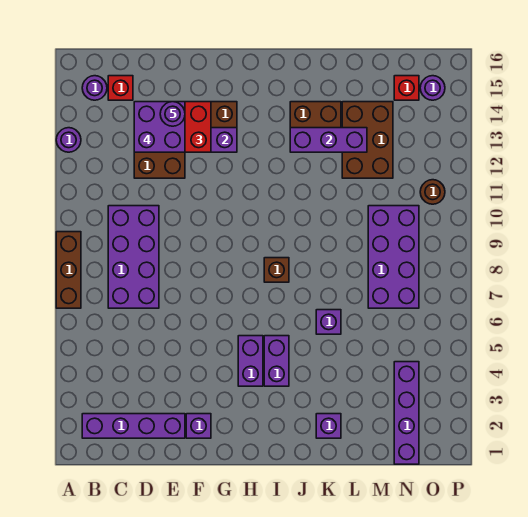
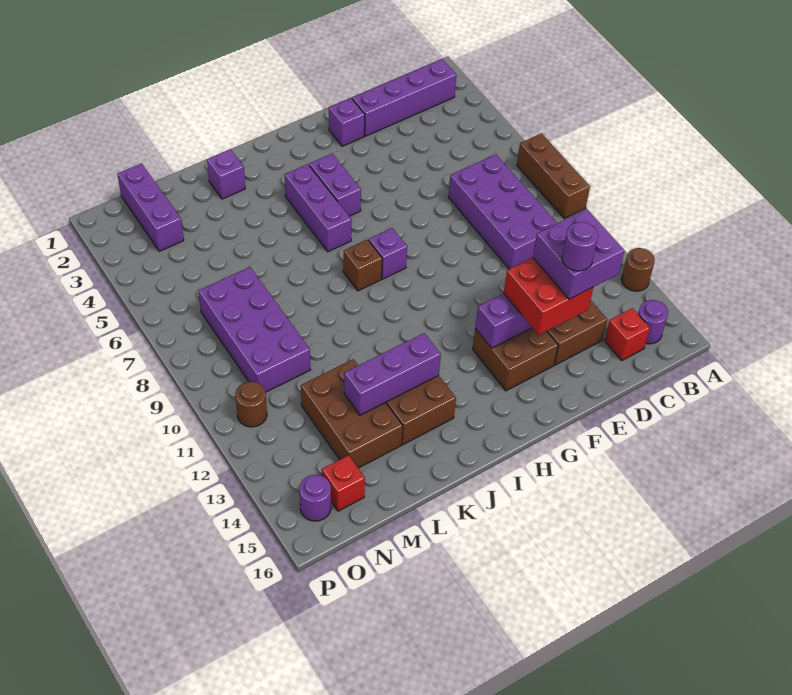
purple round brick A13 level 1 -> brown round brick A13 level 1
purple brick I4:I5 level 1 -> purple brick I4:I6 level 1
purple brick K6 level 1 -> purple brick H8 level 1
purple brick N1:N4 level 1 -> purple brick N1:N3 level 1

